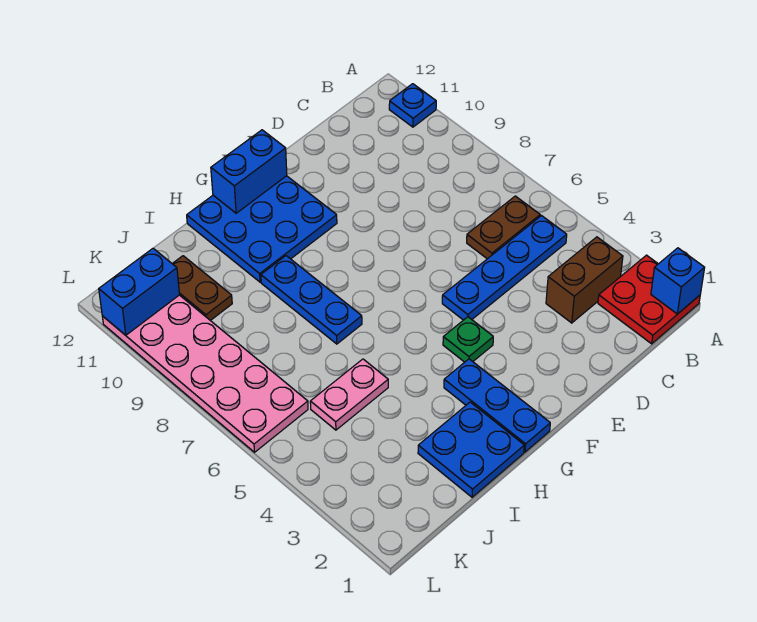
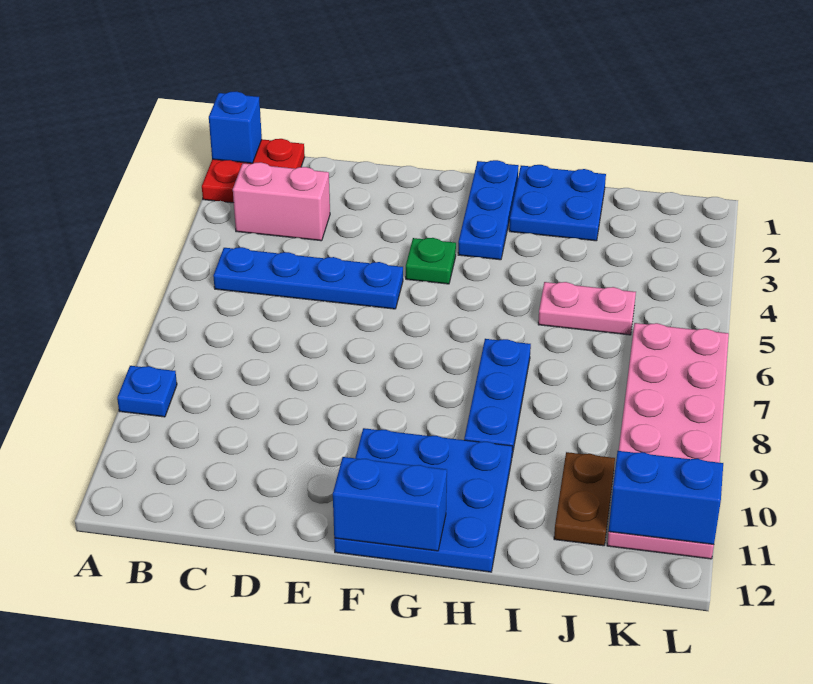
blue plate A11 level 1 -> blue plate A9 level 1
brown brick B3:C3 level 1 -> pink brick B3:C3 level 1
brown plate B6:C6 level 1 -> none

